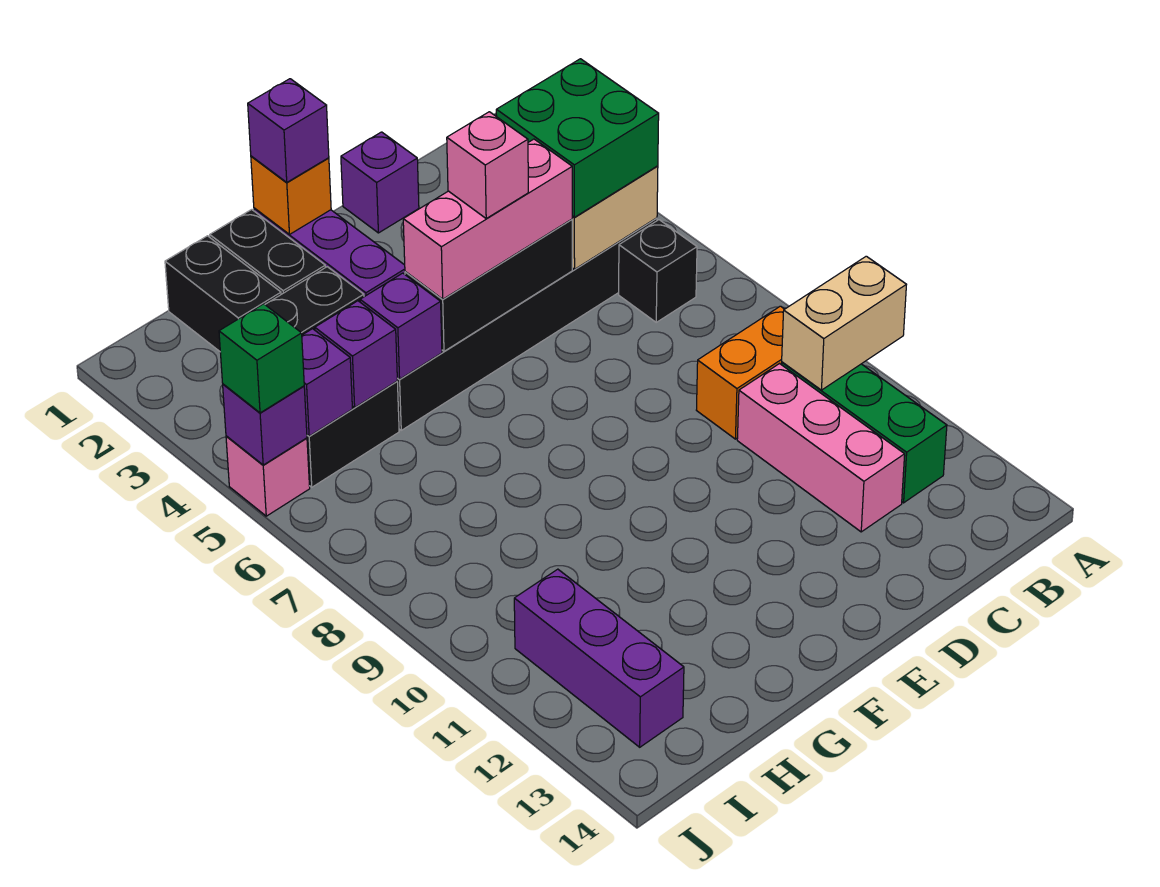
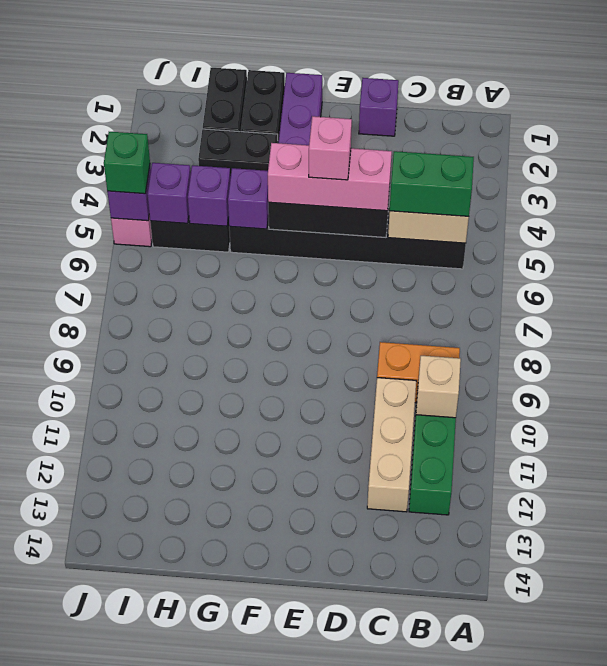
tan brick A10:B10 level 2 -> tan brick B10 level 2
green brick B4:C5 level 3 -> green brick B5:C5 level 3
black brick B6 level 1 -> none
pink brick C10:C12 level 1 -> tan brick C10:C12 level 1
orange brick F1 level 2 -> none
purple brick F1 level 3 -> none
purple brick I11:I13 level 1 -> none

